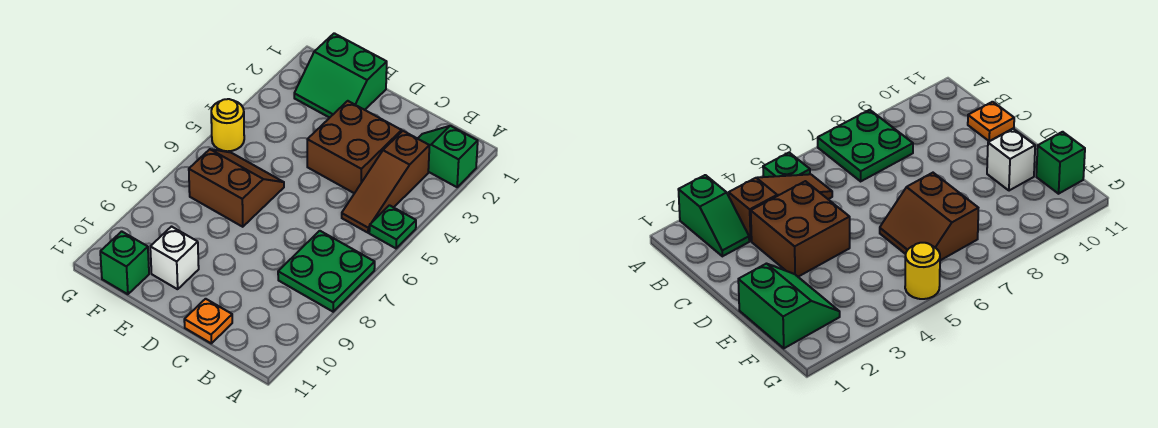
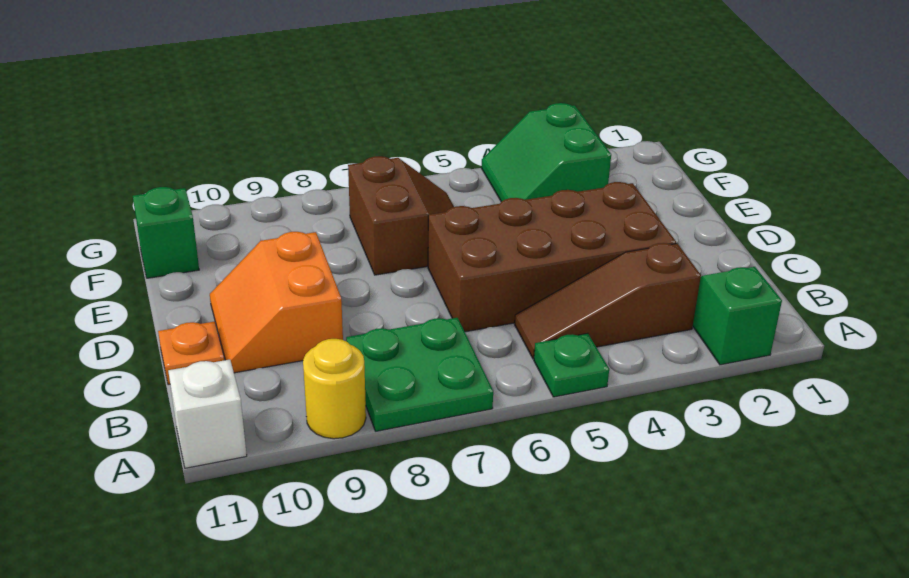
brown brick C3:D4 level 1 -> brown brick C3:D6 level 1
none -> orange slope C9:D10 level 1 top 9
green slope E1:F2 level 1 top 1 -> green slope F3:G4 level 1 top 3
white brick E10 level 1 -> white brick A11 level 1
yellow round brick G5 level 1 -> yellow round brick A9 level 1

